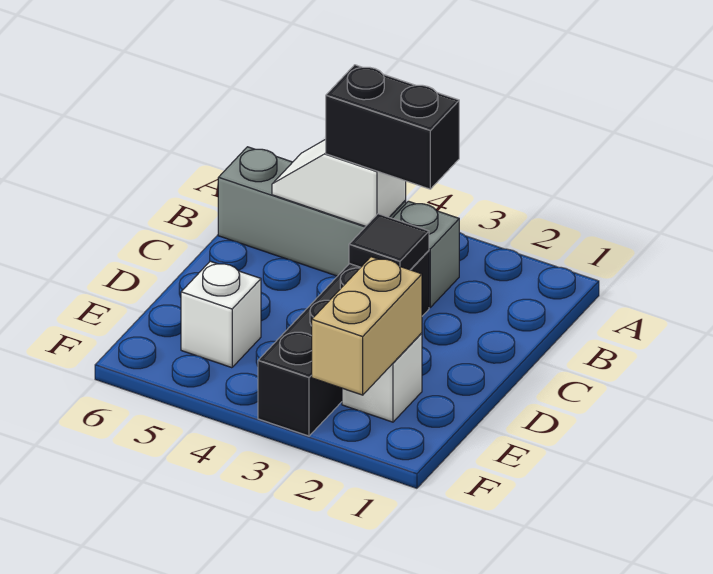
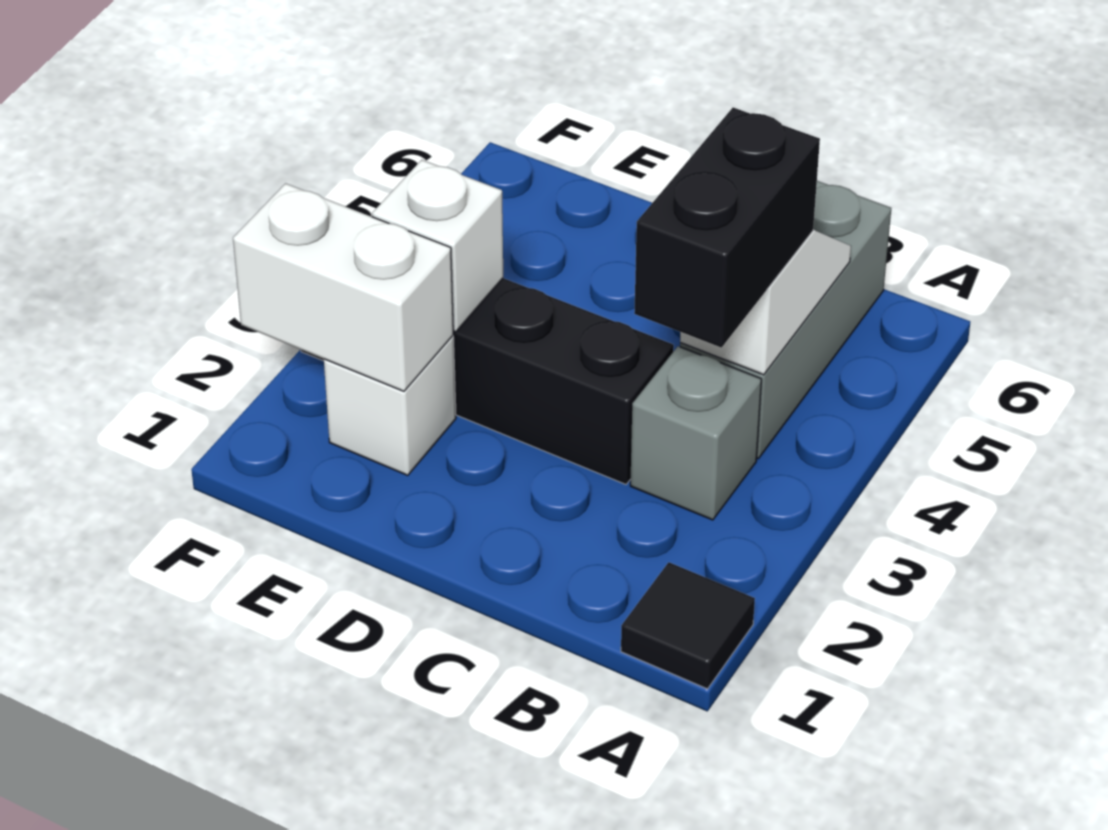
black tile C3 level 2 -> black tile A1 level 1
tan brick E2:F2 level 2 -> white brick E2:F2 level 2
white brick E5 level 1 -> white brick E3 level 2

